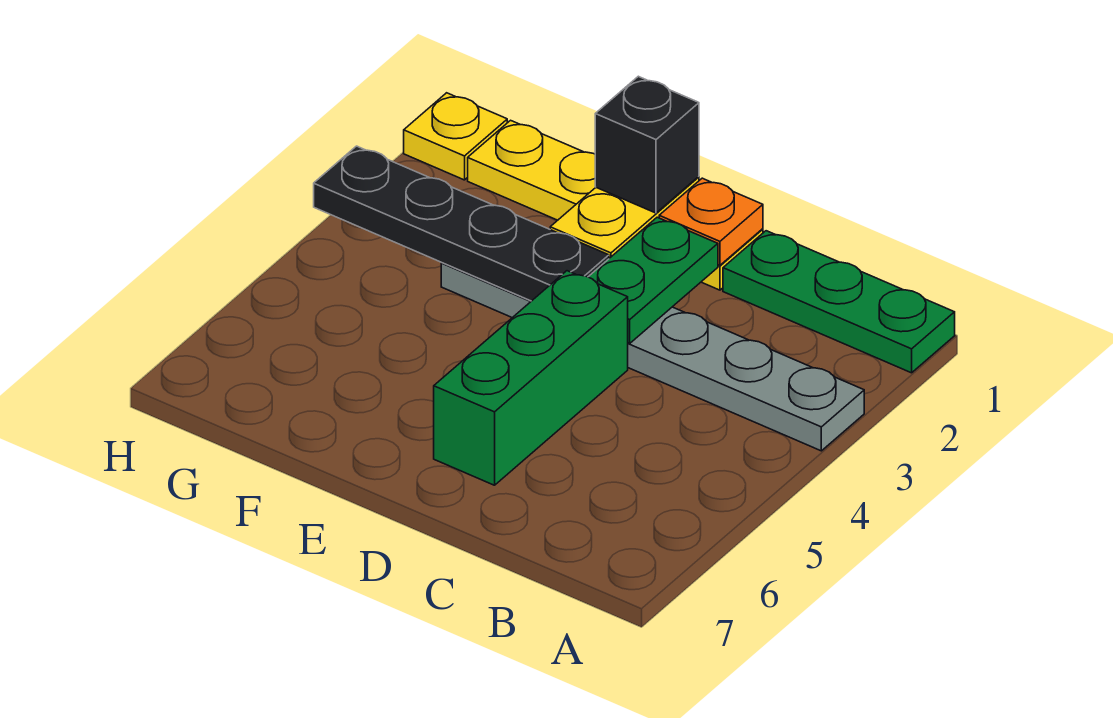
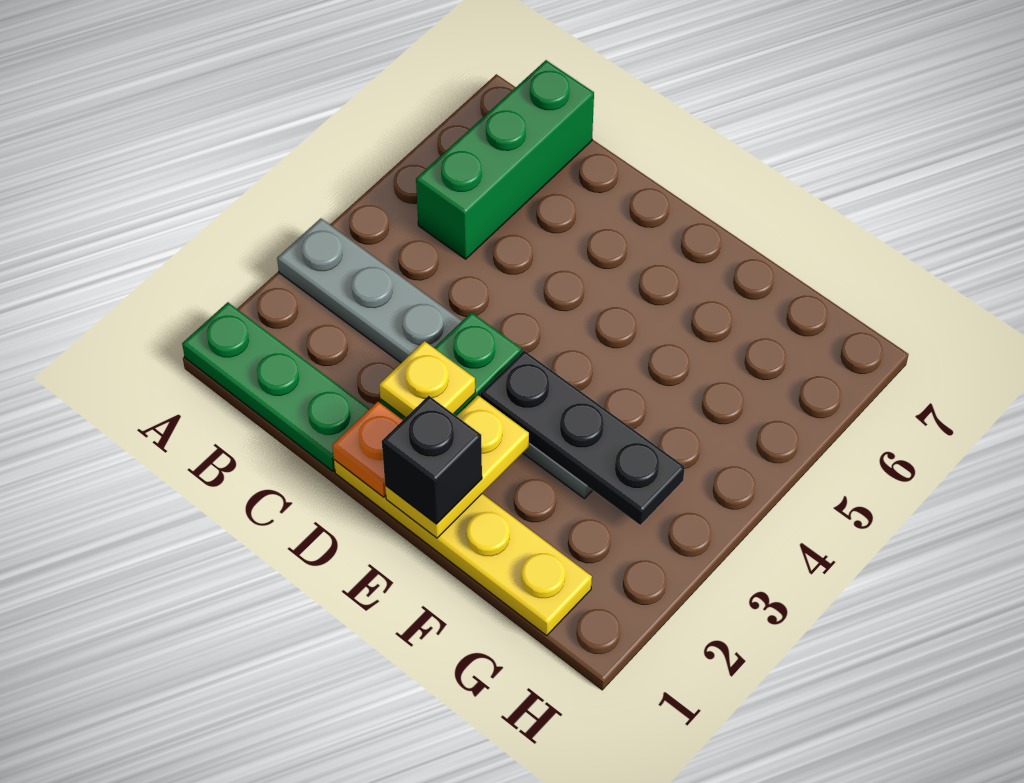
green brick D4:D6 level 1 -> green brick B5:B7 level 1
black plate E3:H3 level 2 -> black plate E3:G3 level 2
yellow plate H1 level 1 -> yellow plate D2 level 3

